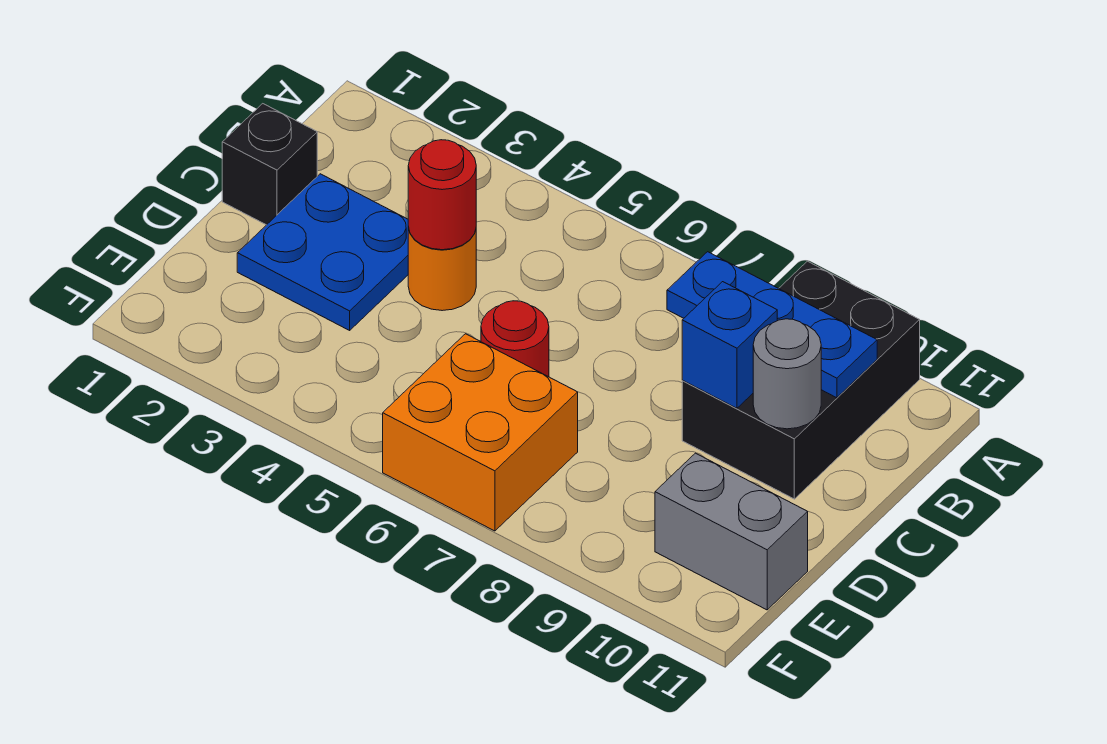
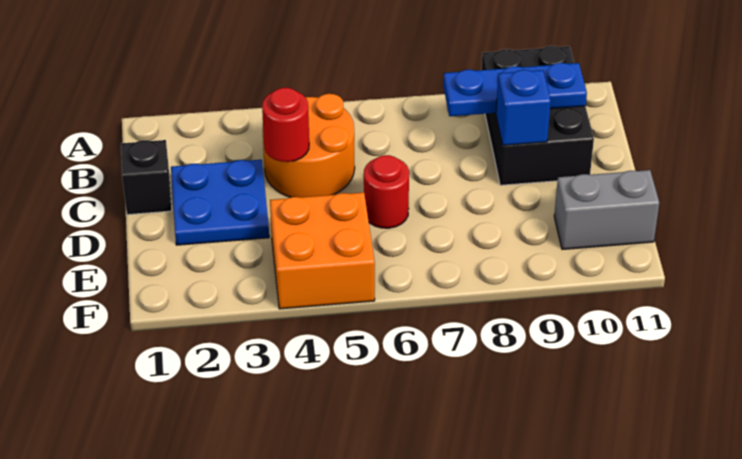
orange round brick C4 level 1 -> orange round brick B4:C5 level 1
grey round brick C10 level 2 -> none
orange brick E6:F7 level 1 -> orange brick E4:F5 level 1

